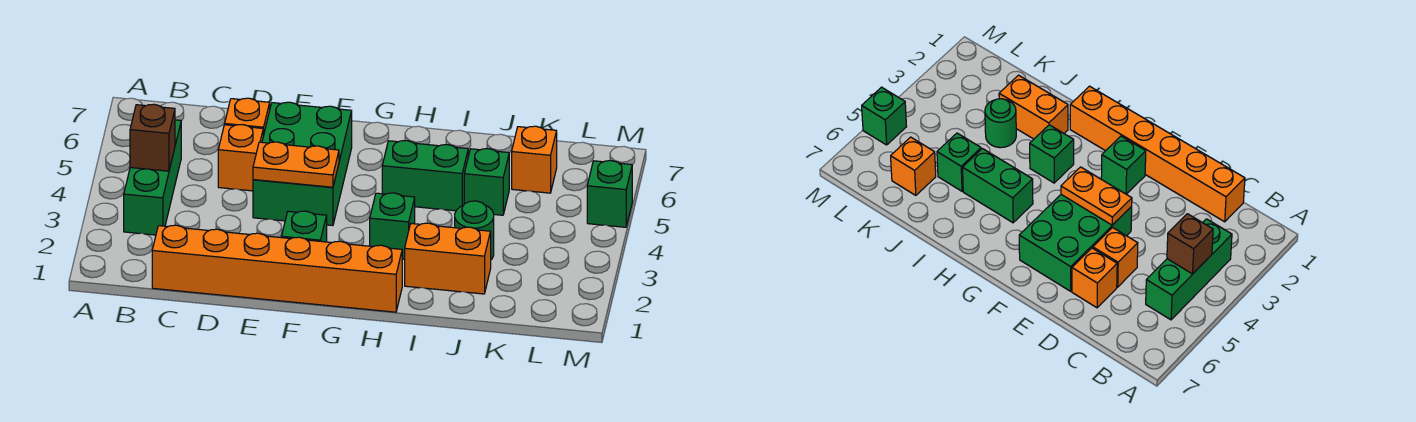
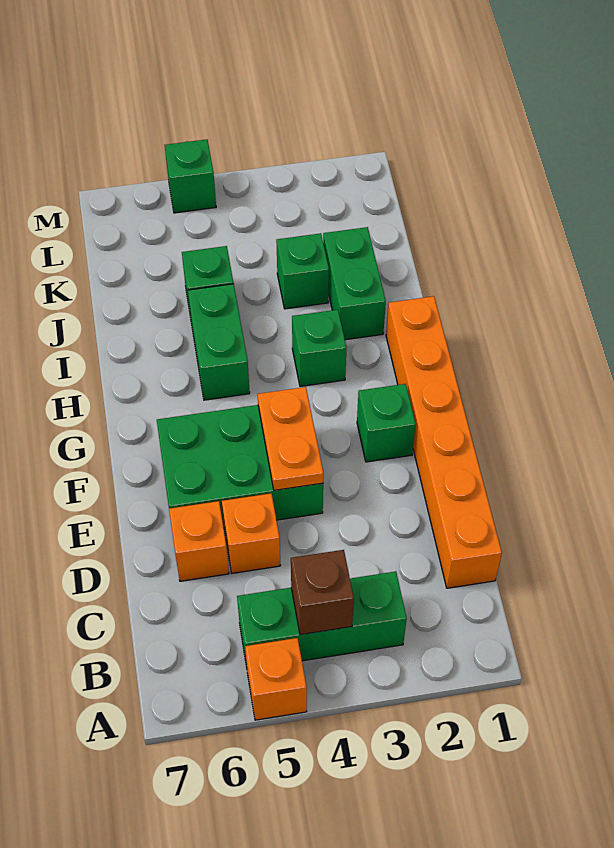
orange brick I2:J2 level 1 -> green brick I2:J2 level 1
green round brick J3 level 1 -> green brick J3 level 1
orange brick K6 level 1 -> orange brick A5 level 1

